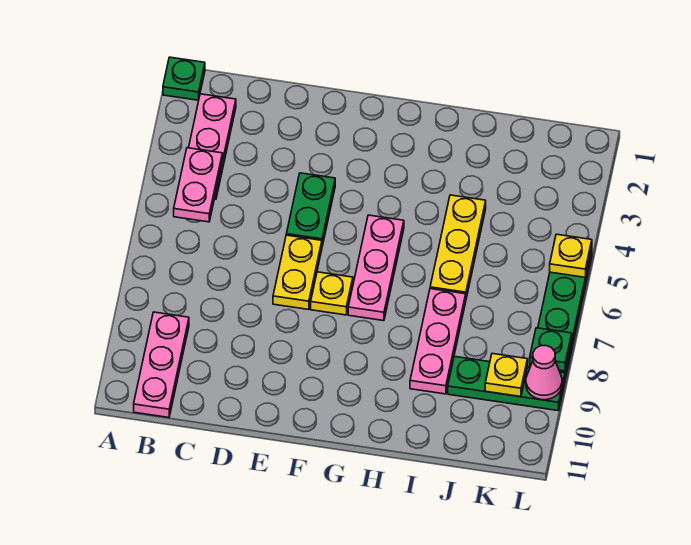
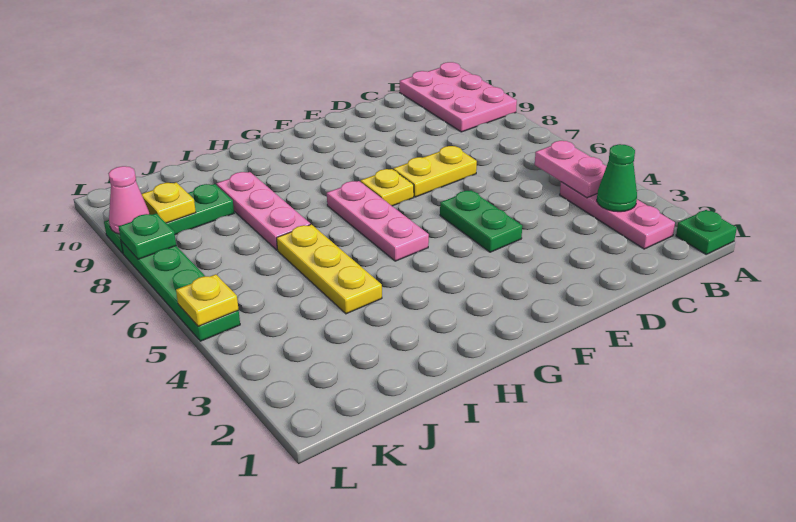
none -> green cone B3 level 2
pink plate B9:B11 level 1 -> pink plate A9:B11 level 1
yellow plate E6:E7 level 1 -> yellow plate D7:E7 level 1

